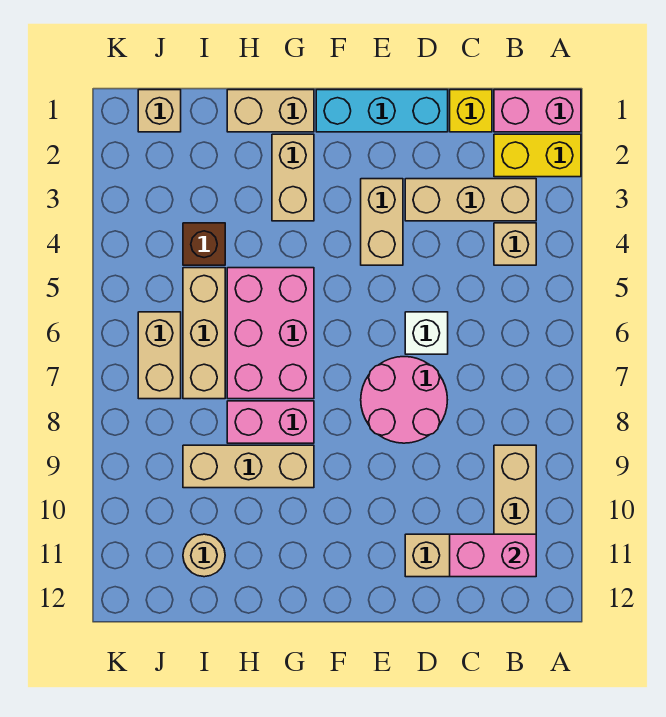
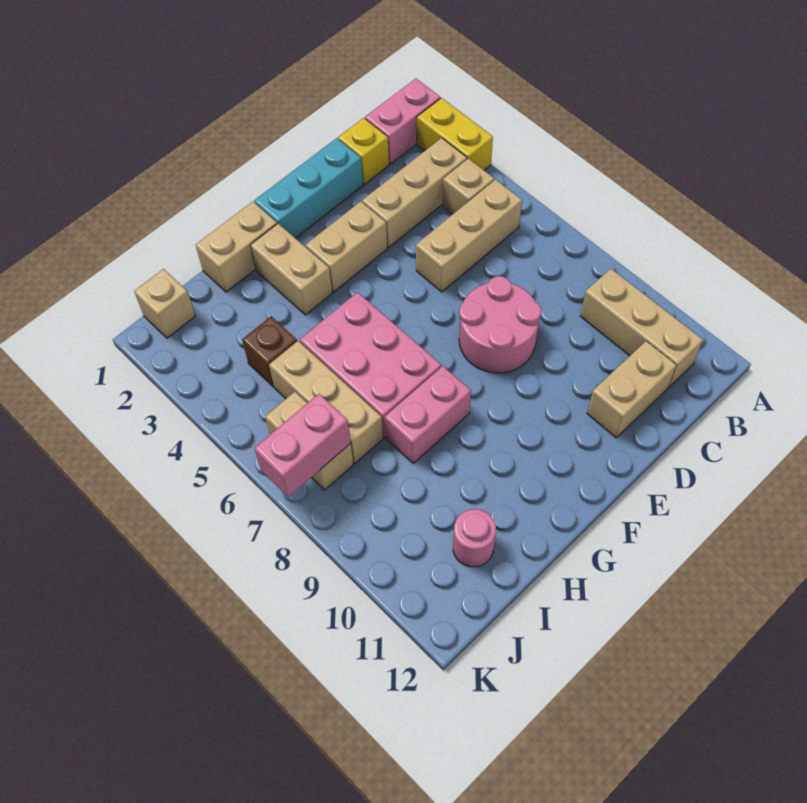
yellow brick A2:B2 level 1 -> yellow brick A2:A3 level 1
pink brick B11:C11 level 2 -> pink brick J7:K7 level 2
white brick D6 level 1 -> none
tan brick E3:E4 level 1 -> tan brick E3:F3 level 1
tan brick G9:I9 level 1 -> tan brick B5:D5 level 1
tan round brick I11 level 1 -> pink round brick I11 level 1

